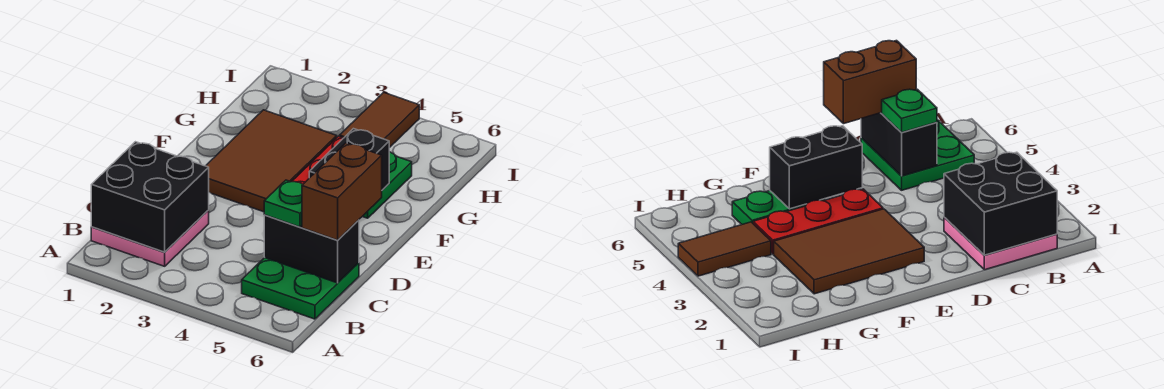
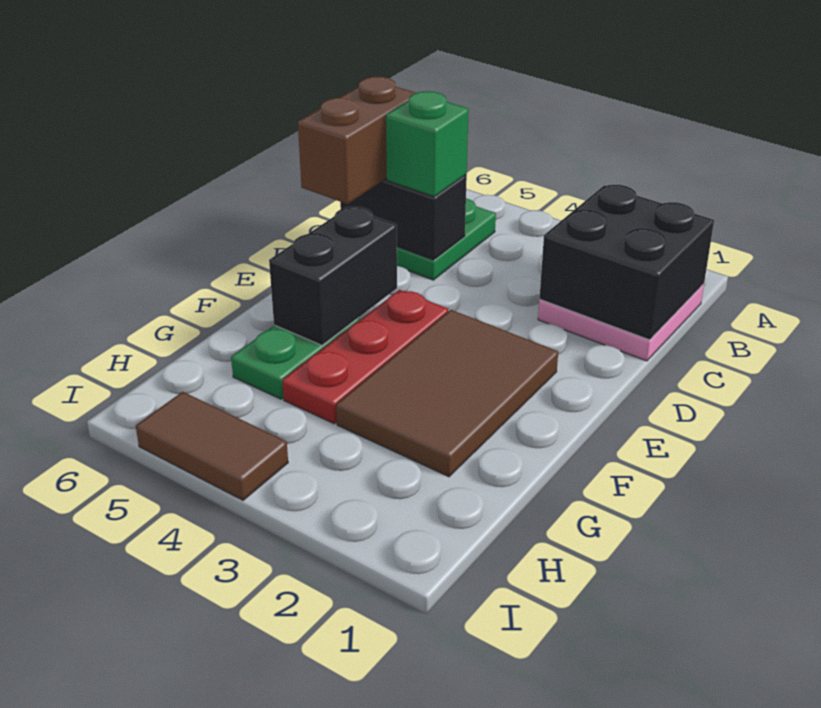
green plate C5 level 3 -> green brick C5 level 3
brown tile H4:I4 level 1 -> brown tile I4:I5 level 1

